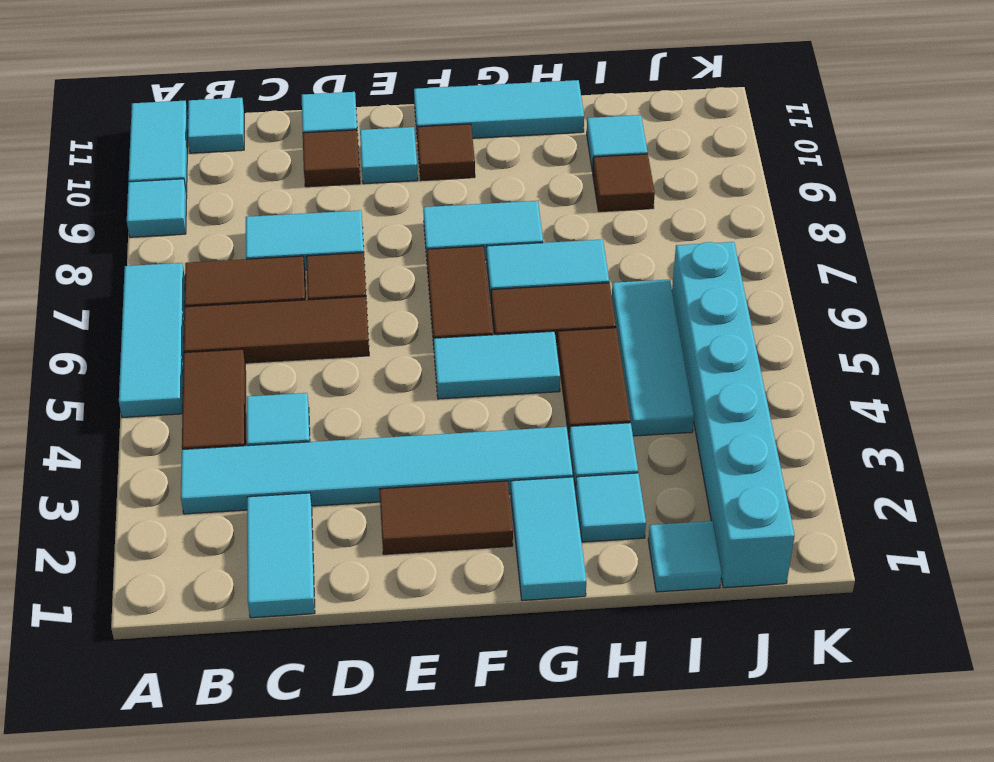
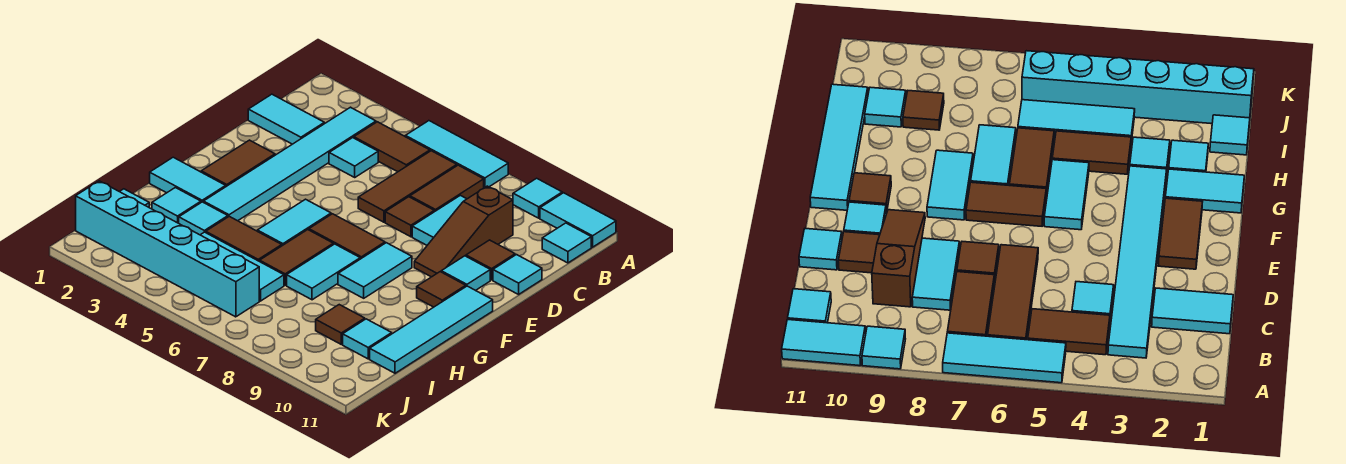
none -> brown slope C9:E9 level 1 top C
cyan tile F11:H11 level 1 -> cyan tile F11:I11 level 1

